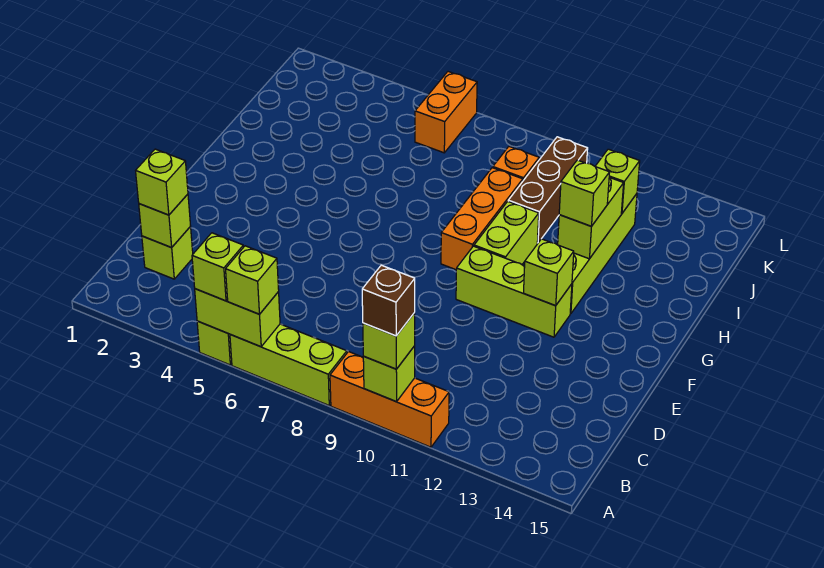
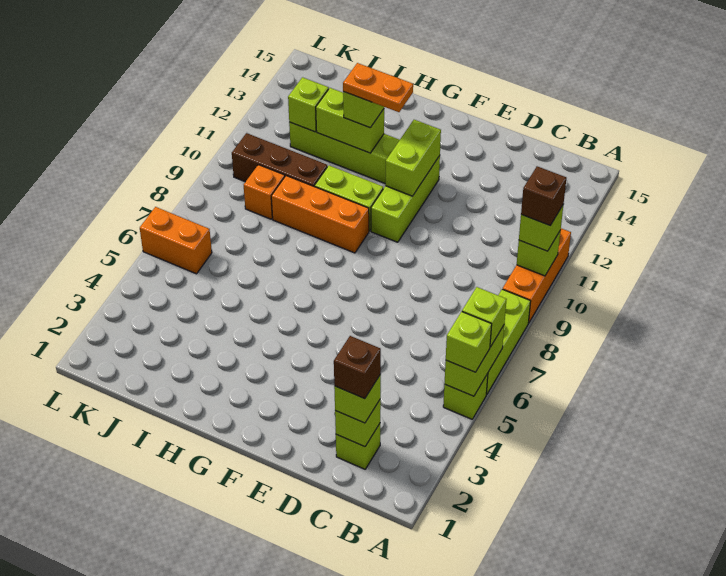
none -> brown brick C2 level 4
lime brick F12 level 2 -> lime brick F11:F12 level 2
none -> orange plate G12:H12 level 4

